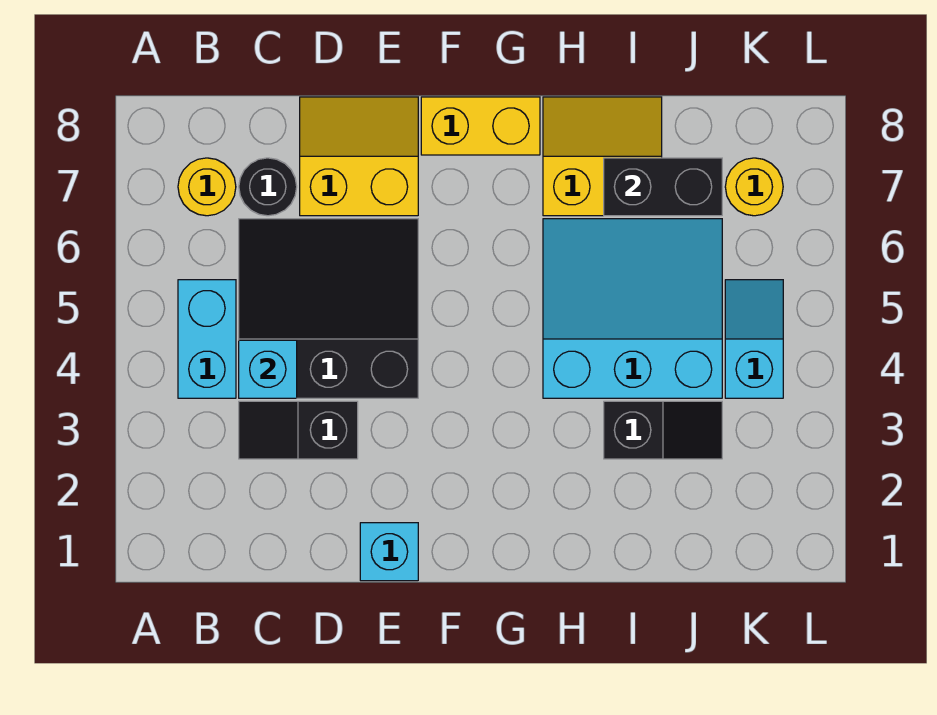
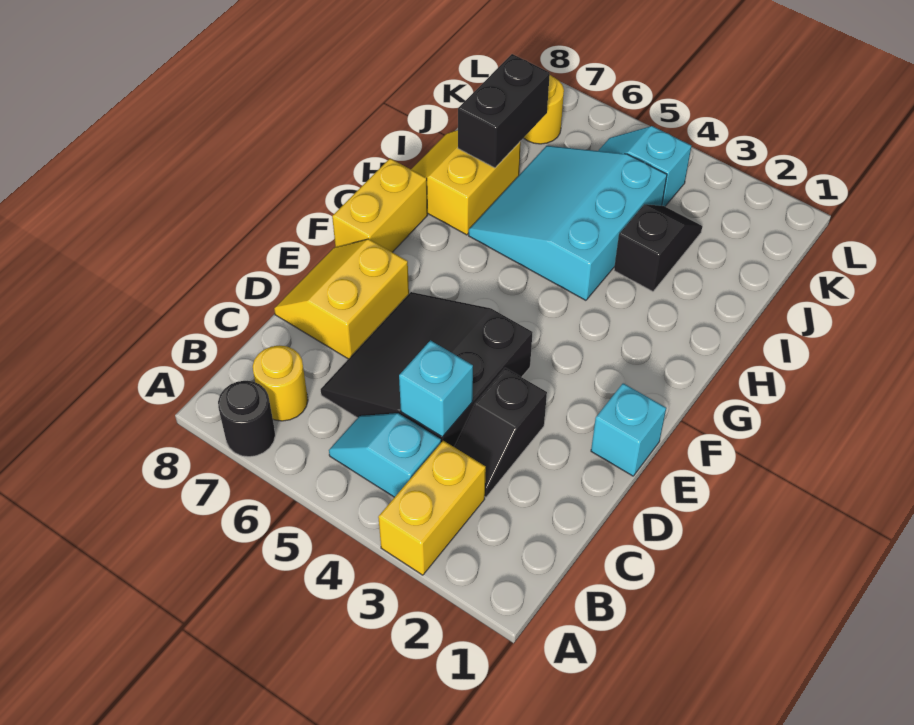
none -> yellow brick A3:B3 level 1
cyan brick B4:B5 level 1 -> cyan slope B4:B5 level 1 top 4
black round brick C7 level 1 -> black round brick A7 level 1

